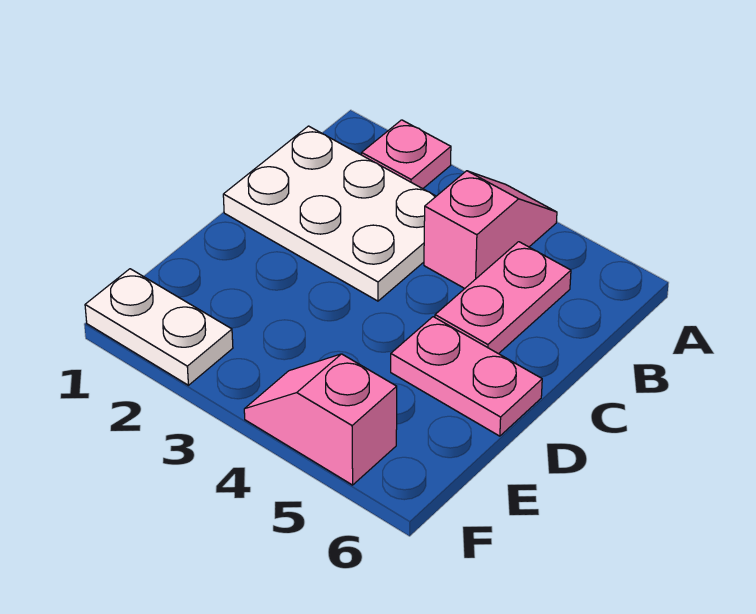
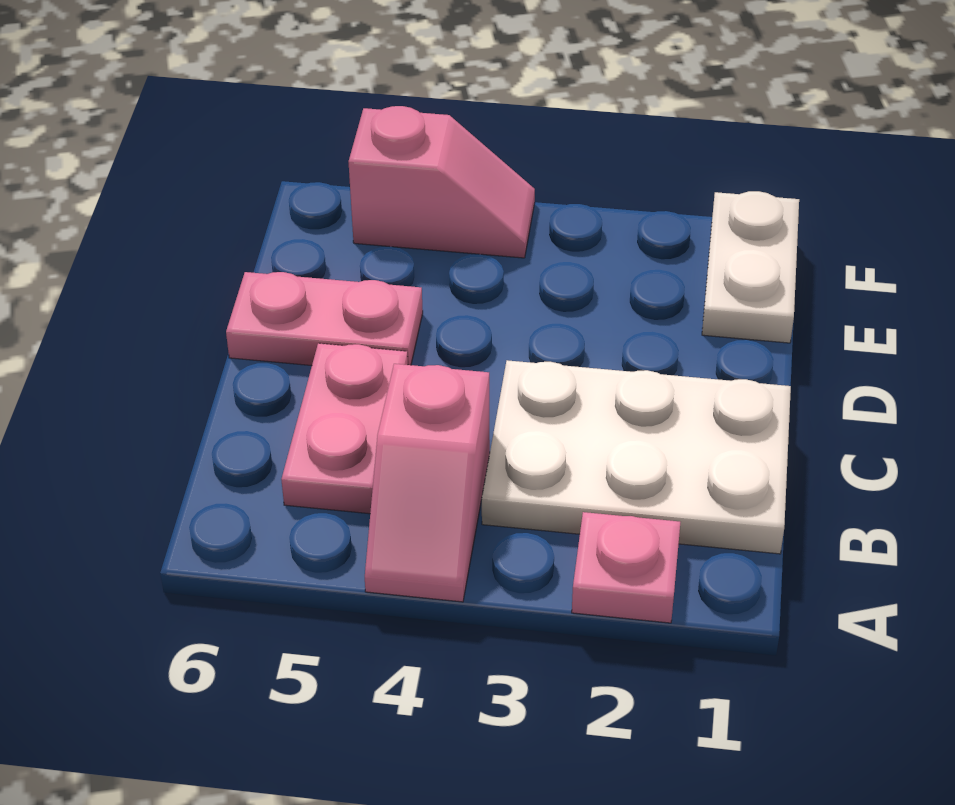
white plate F1:F2 level 1 -> white plate E1:F1 level 1

